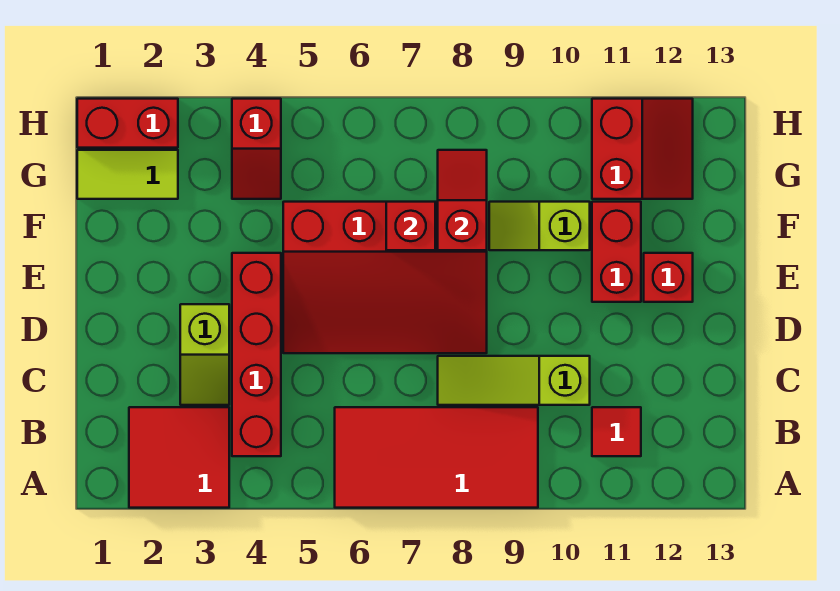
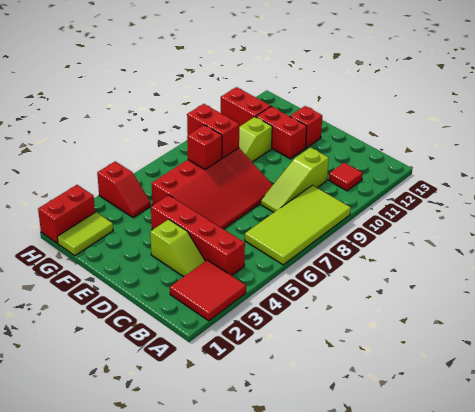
red tile A6:B9 level 1 -> lime tile A6:B9 level 1
red slope F8:G8 level 2 top F -> red brick F8:G8 level 2

